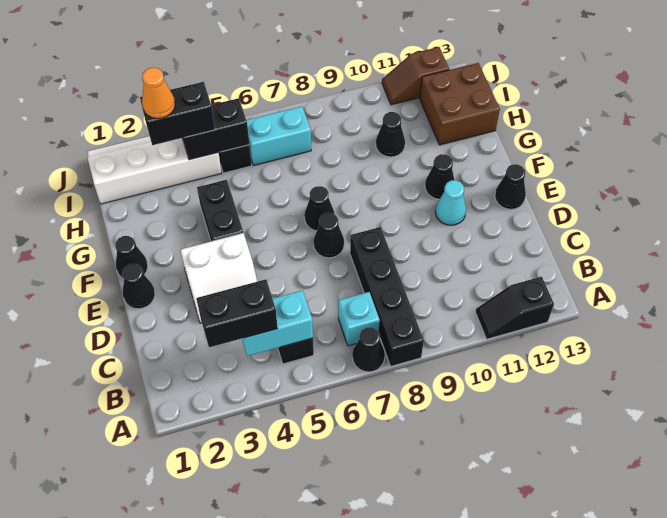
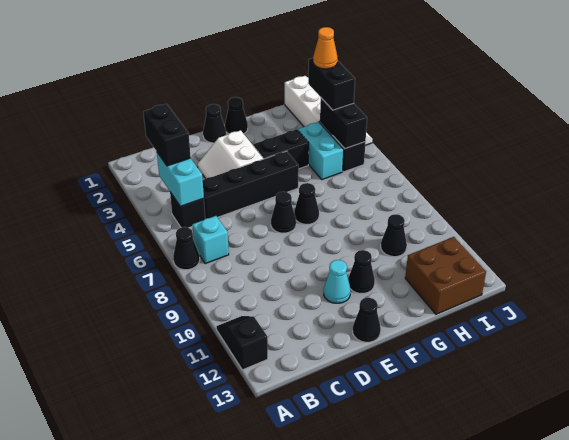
black brick A8:D8 level 1 -> black brick C5:F5 level 1
cyan brick I6:I7 level 1 -> cyan brick H4:H5 level 1
brown slope J11:J12 level 1 top 12 -> none

